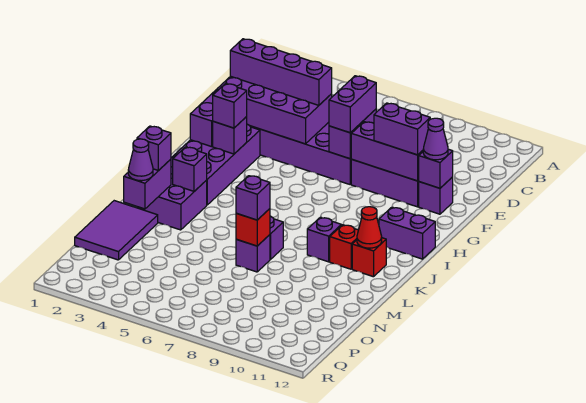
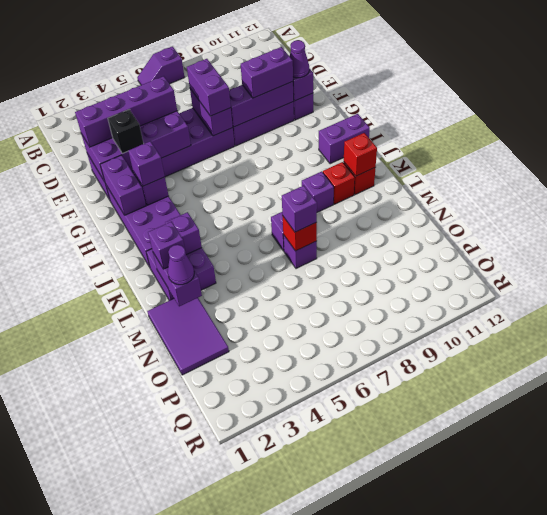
none -> purple slope A6:A7 level 1 top 7
none -> black brick F3 level 3
red cone K11 level 2 -> red brick K11 level 2

